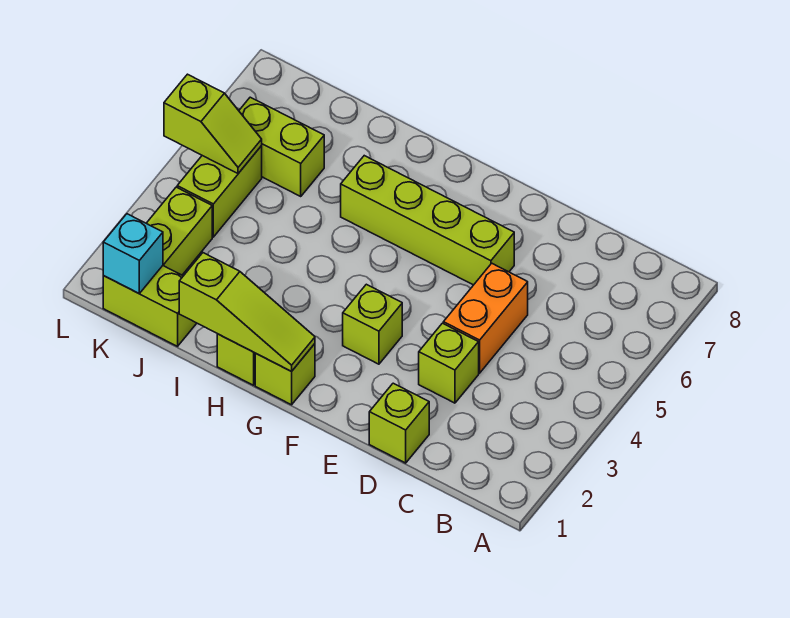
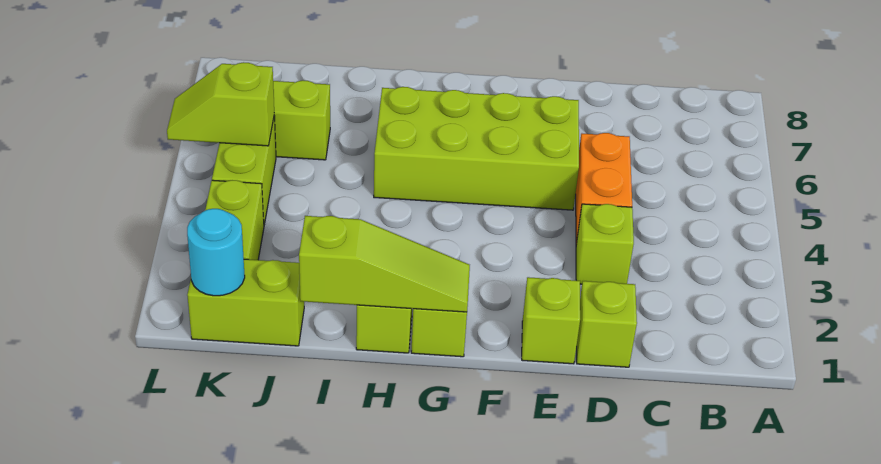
lime brick E6:H6 level 1 -> lime brick E5:H6 level 1
lime brick F3 level 1 -> lime brick E1 level 1
cyan brick K1 level 2 -> cyan round brick K1 level 2
lime slope K5:L5 level 2 top L -> lime slope K5:L5 level 2 top K

